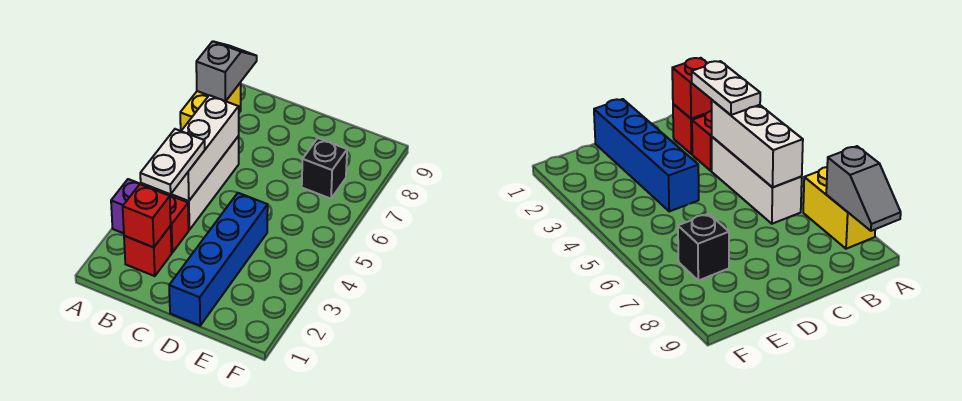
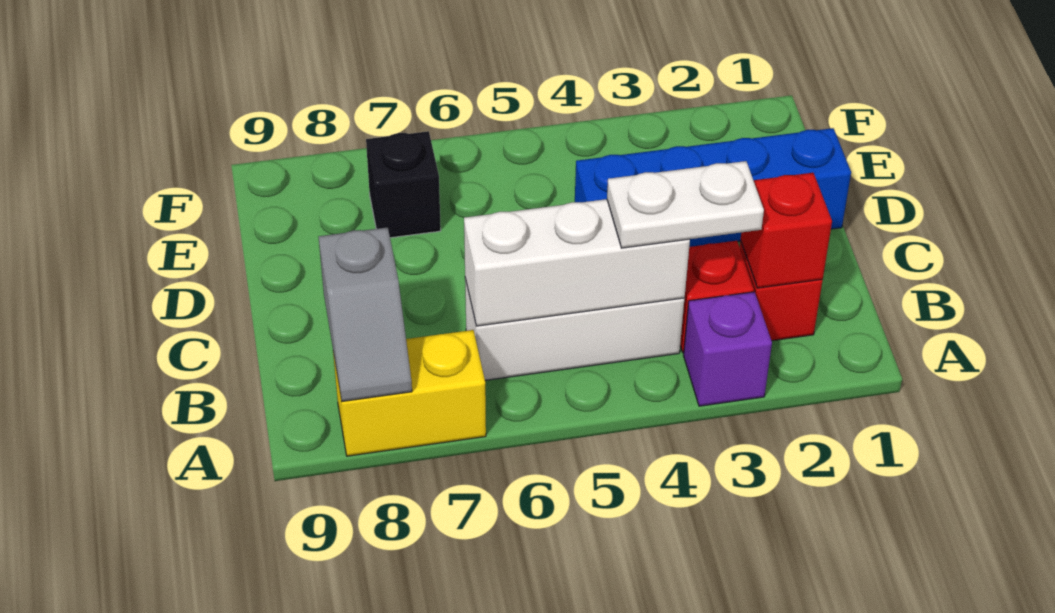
grey slope A8:A9 level 2 top 8 -> grey slope A8:B8 level 2 top B

